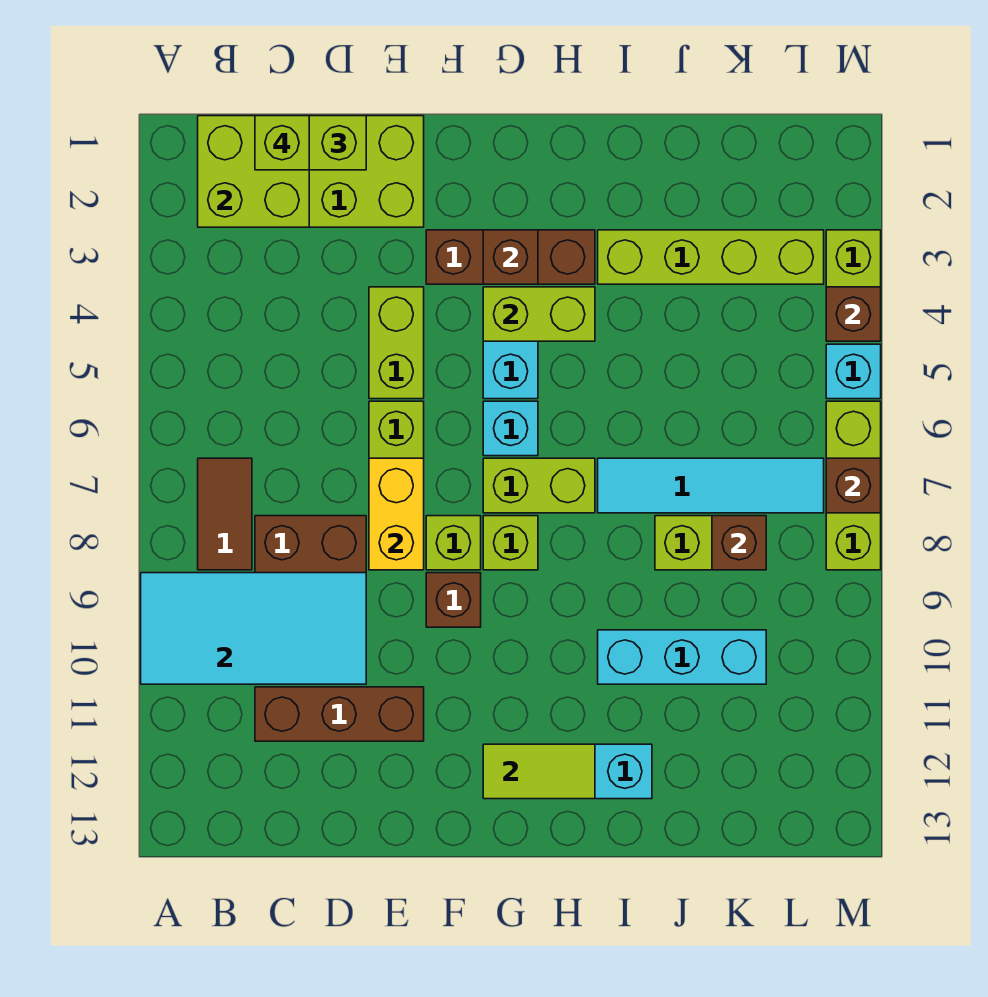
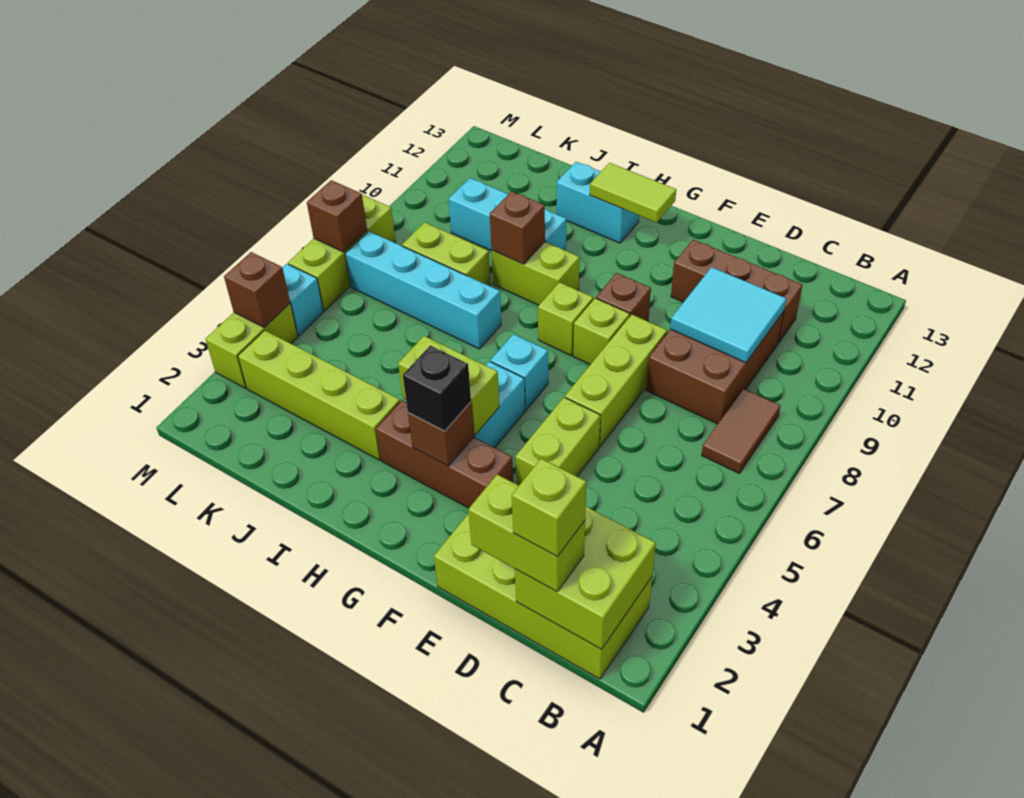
cyan tile A9:D10 level 2 -> cyan tile C9:D10 level 2
yellow brick E7:E8 level 2 -> none
none -> black brick G3 level 3
lime brick G7:H7 level 1 -> lime brick H9:I9 level 1
cyan tile I7:L7 level 1 -> cyan brick I7:L7 level 1
brown brick K8 level 2 -> brown brick I9 level 2

